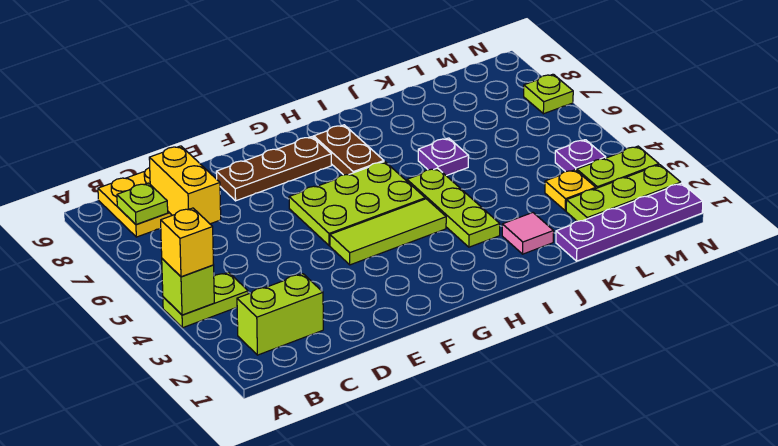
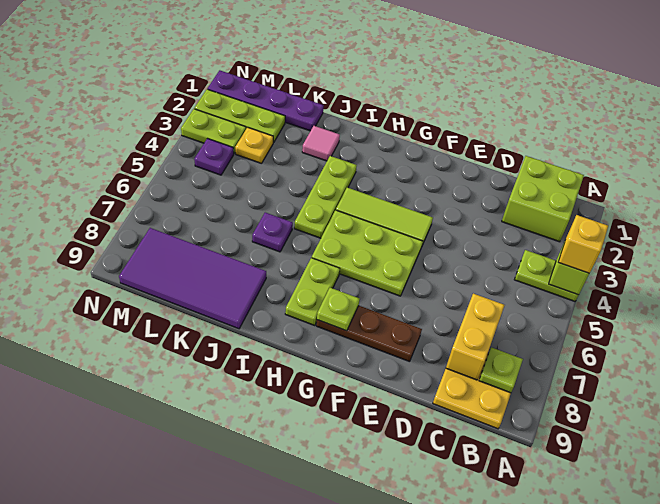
lime brick B2:C2 level 1 -> lime brick B1:C2 level 1
brown plate H7:H8 level 1 -> lime plate H7:H8 level 1
none -> purple tile J8:M9 level 1
lime plate N7 level 1 -> lime plate G8 level 2

